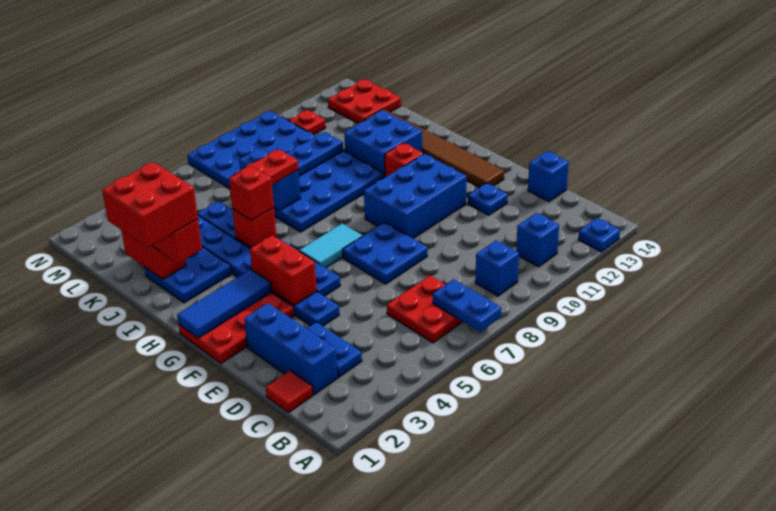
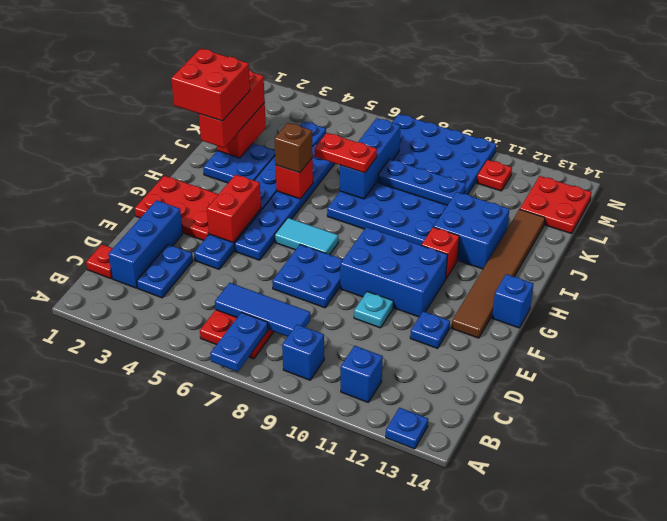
red tile C1 level 1 -> red plate C1 level 1
blue brick D14 level 1 -> blue brick G14 level 1
none -> cyan plate E10 level 1
blue tile G1:G3 level 2 -> blue tile C6:C8 level 2
red brick I5 level 3 -> brown brick I5 level 3
blue brick J7:K7 level 2 -> blue brick J7:L7 level 2

